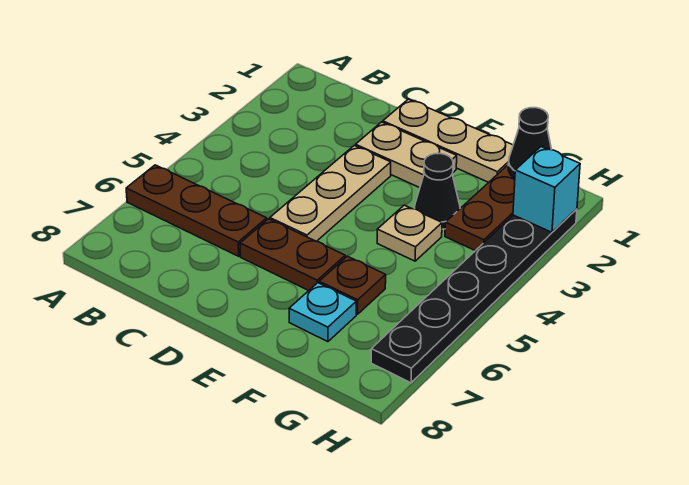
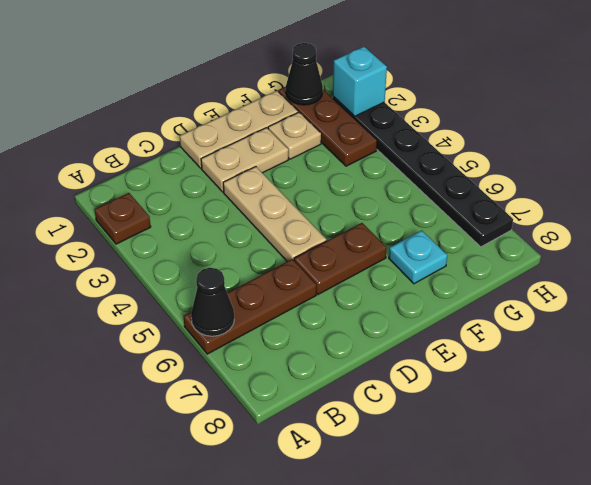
black cone F3 level 1 -> black cone A6 level 2
tan plate F4 level 1 -> tan plate F2 level 1
brown plate F6 level 1 -> brown plate A2 level 1

